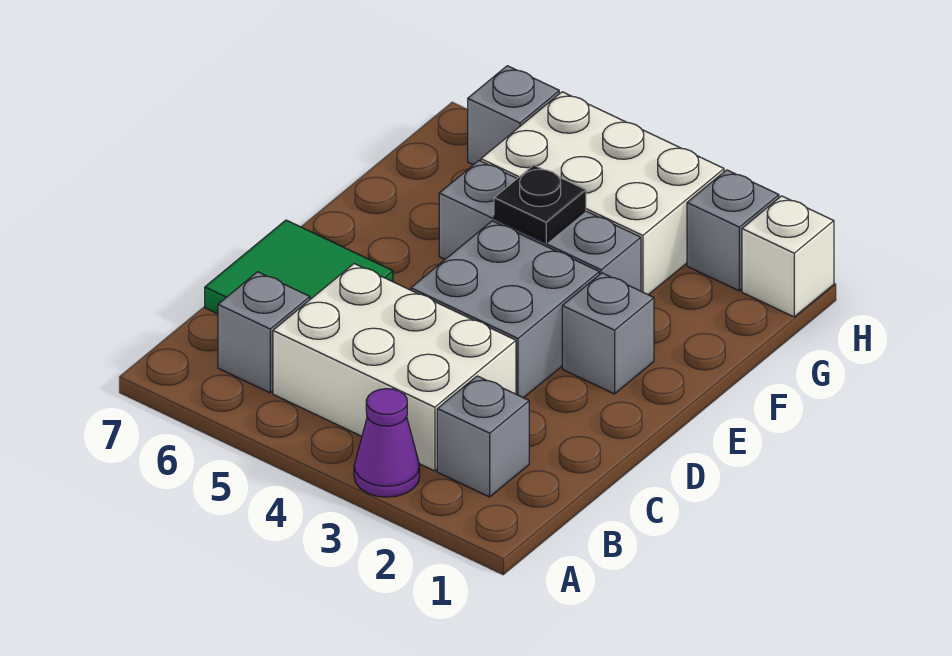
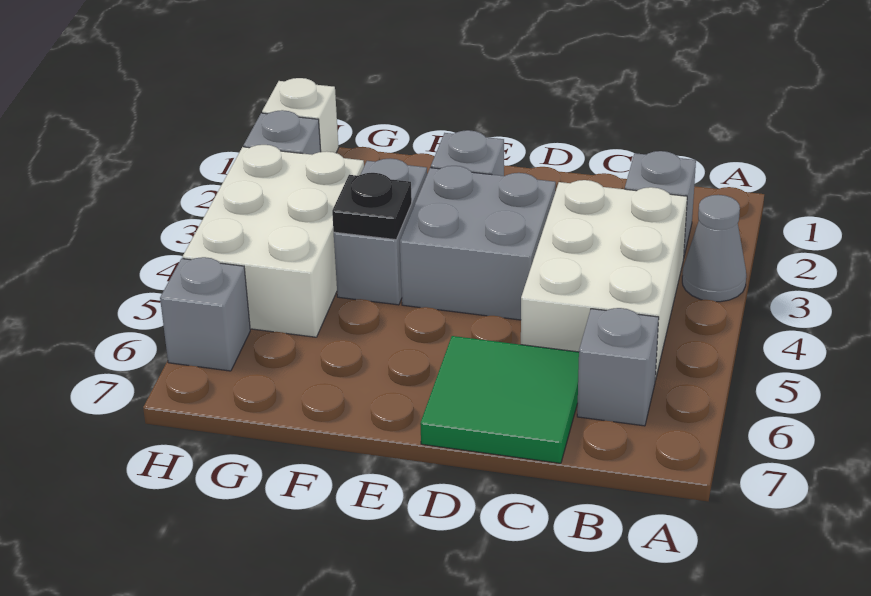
purple cone A3 level 1 -> grey cone A3 level 1
grey brick F3:F5 level 1 -> grey brick F3:F4 level 1

